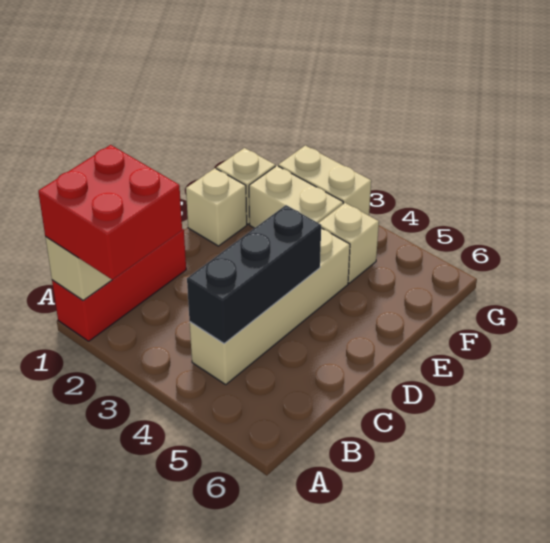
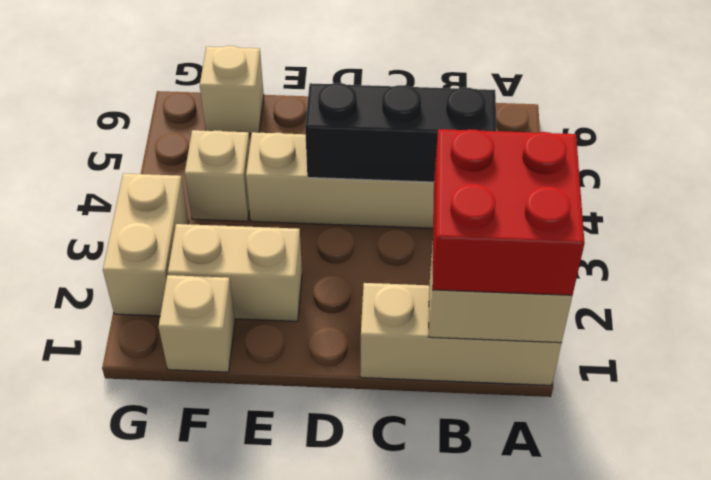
red brick A1:C1 level 1 -> tan brick A1:C1 level 1
tan brick E1 level 1 -> tan brick F6 level 1
tan brick F2:F3 level 1 -> tan brick E2:F2 level 1

